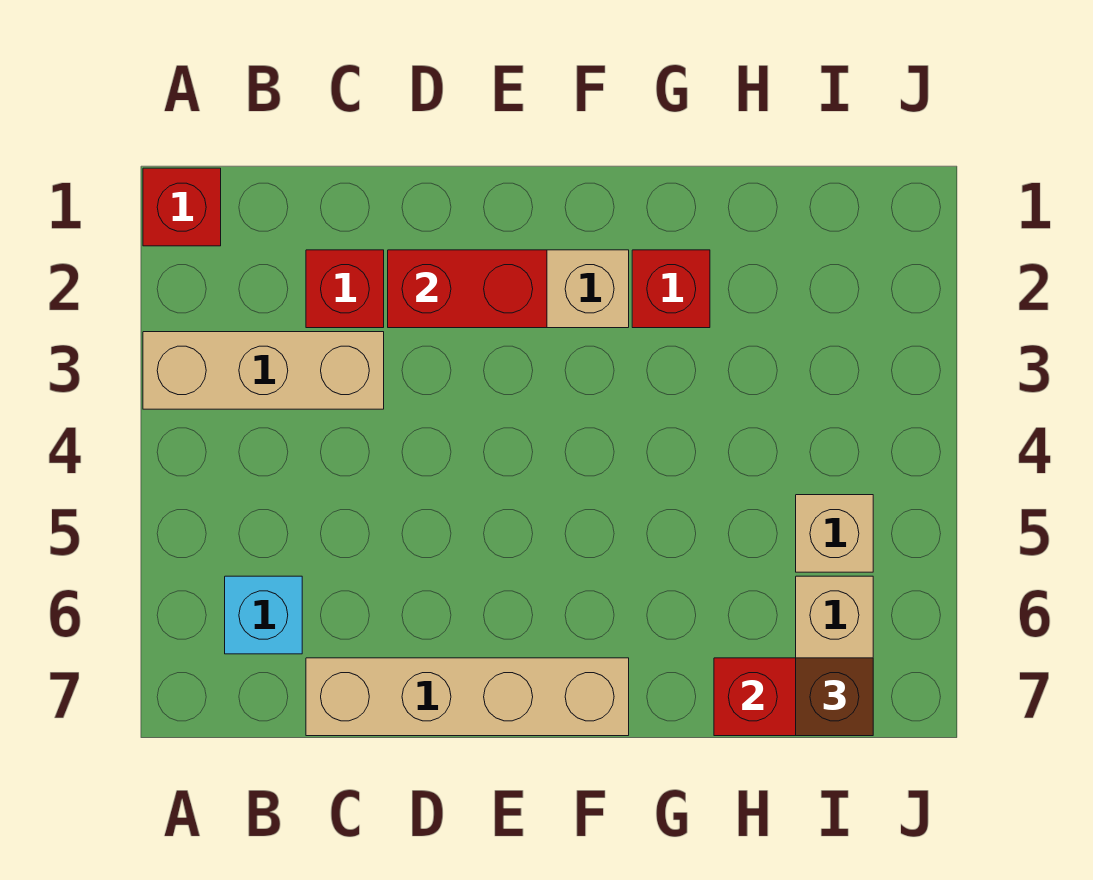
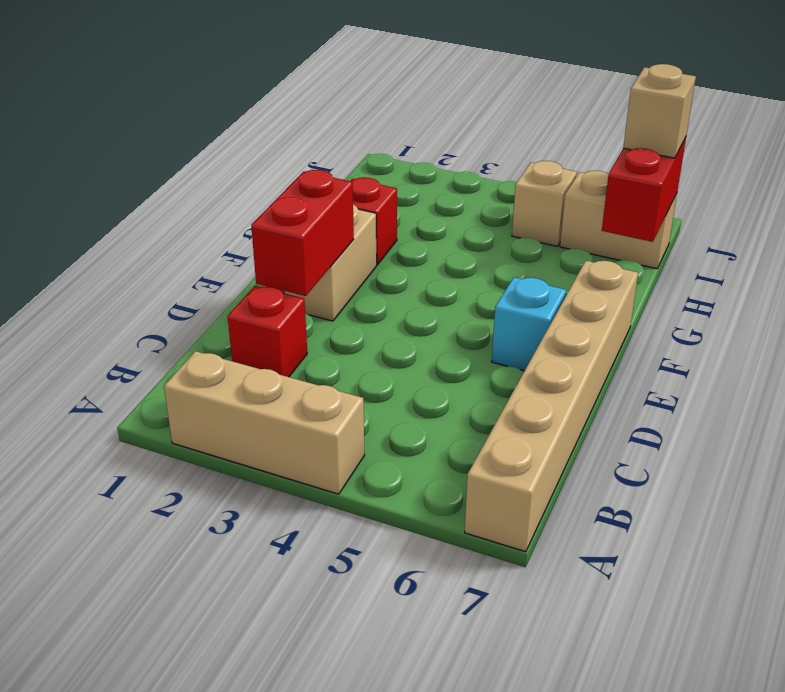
red brick A1 level 1 -> none
tan brick A3:C3 level 1 -> tan brick A2:A4 level 1
cyan brick B6 level 1 -> cyan brick E6 level 1
tan brick C7:F7 level 1 -> tan brick A7:F7 level 1
brown brick I7 level 3 -> tan brick I7 level 3

